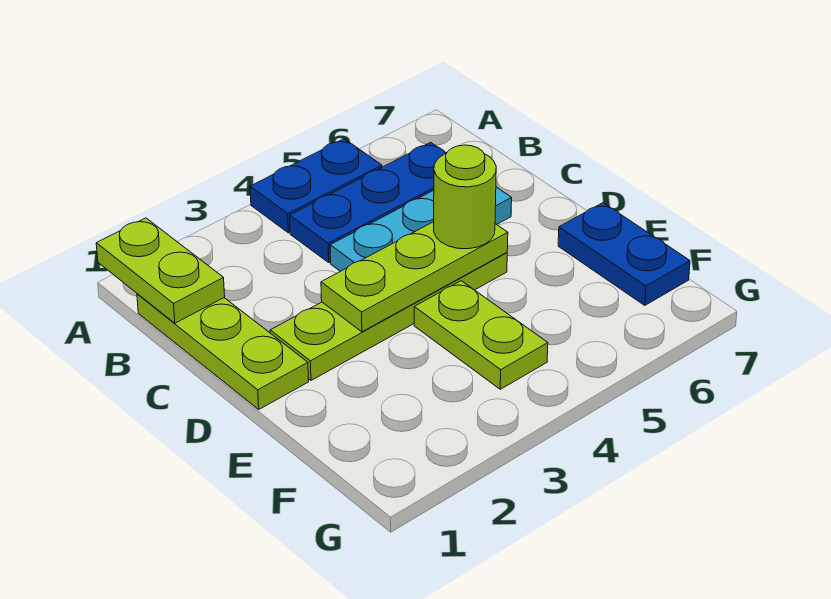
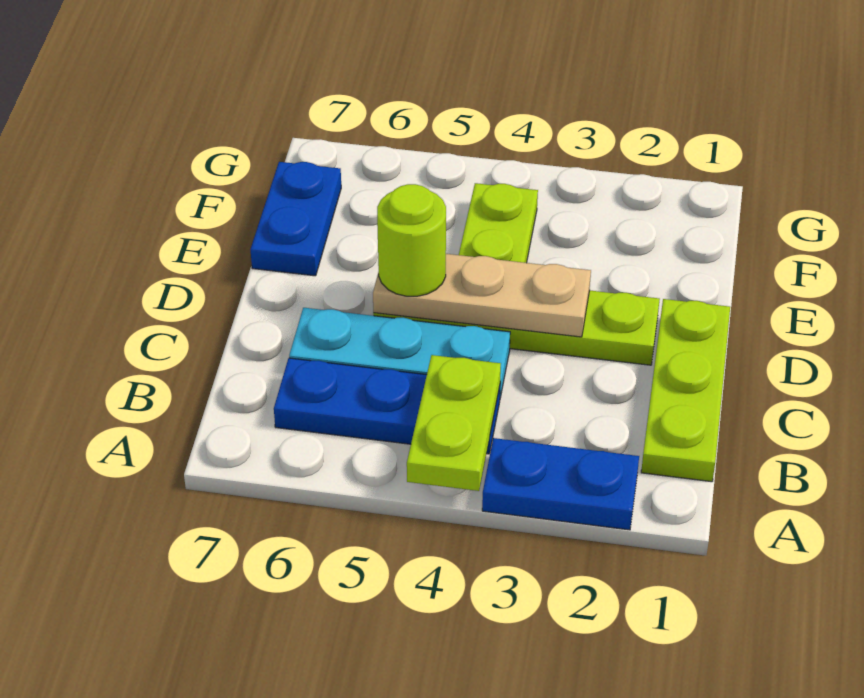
lime plate A1:B1 level 2 -> lime plate A4:B4 level 2
blue plate A4:A5 level 1 -> blue plate A2:A3 level 1
lime plate D3:D5 level 2 -> tan plate D3:D5 level 2

